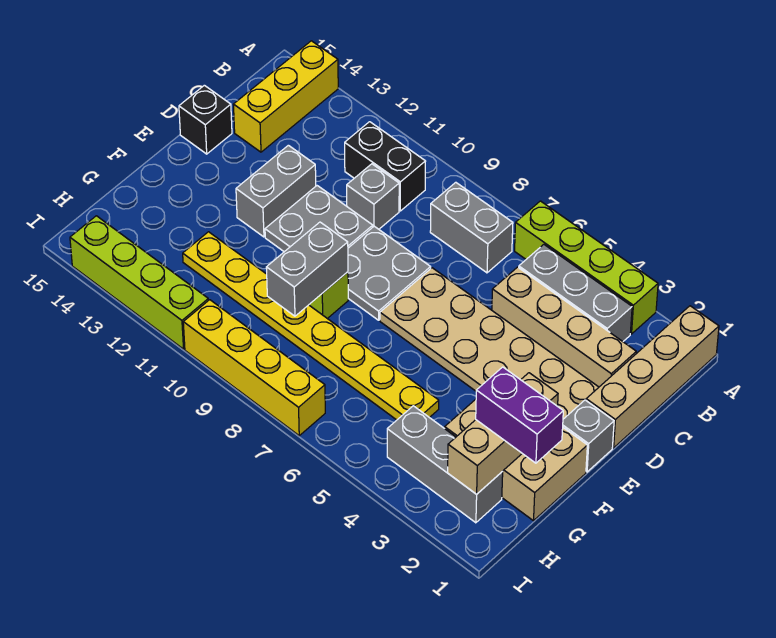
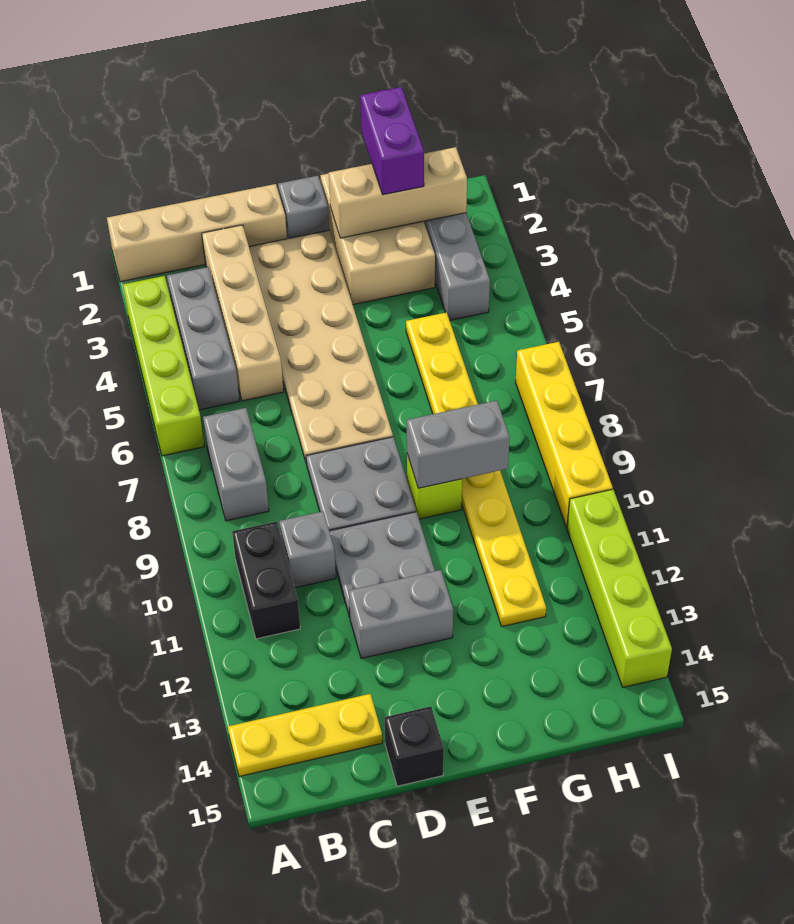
yellow brick A14:C14 level 1 -> yellow plate A14:C14 level 1

